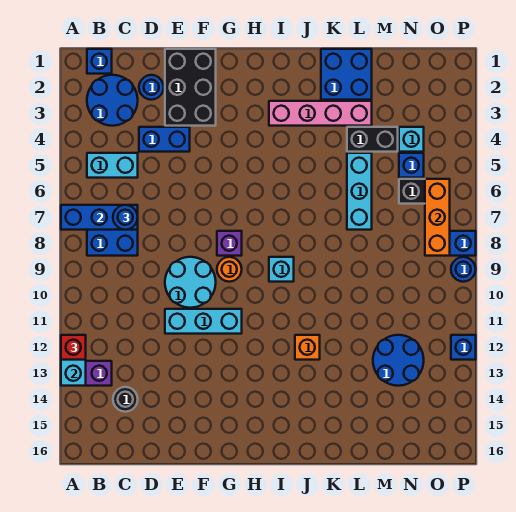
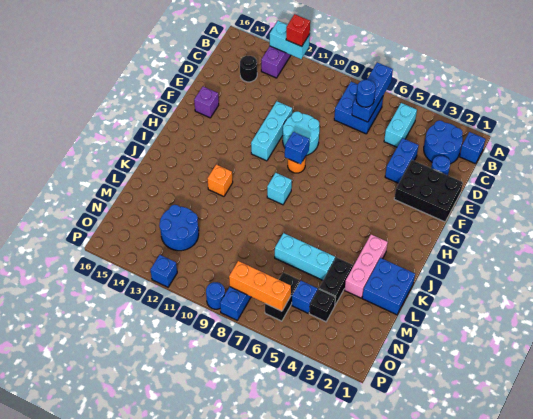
purple brick G8 level 1 -> purple brick F15 level 1
none -> blue brick G9 level 2
pink brick I3:L3 level 1 -> pink brick J3:L3 level 1
cyan brick N4 level 1 -> black brick N4 level 1

